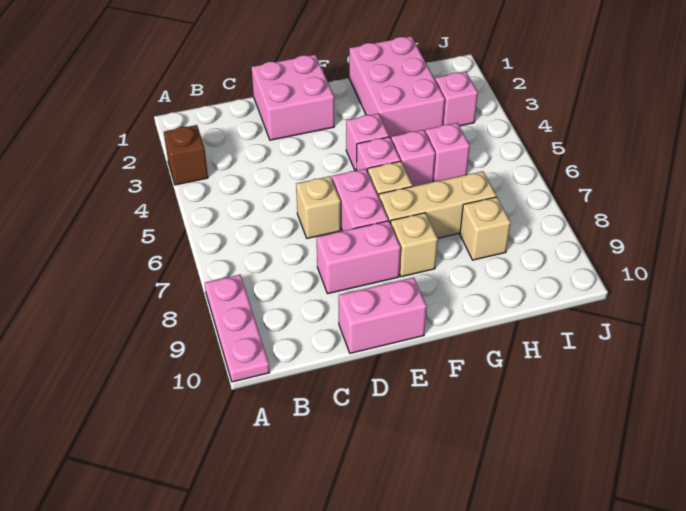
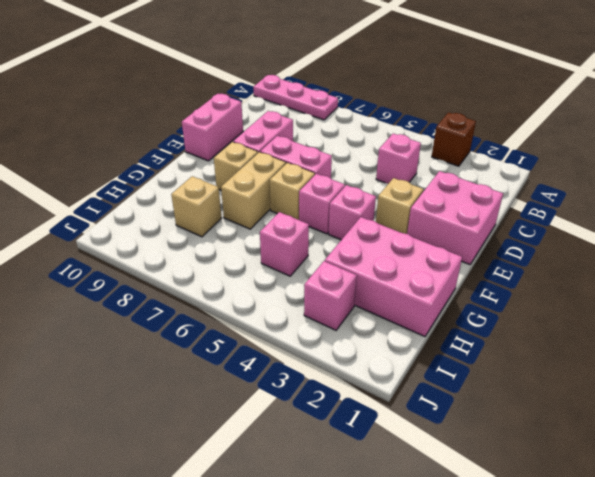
tan brick D6 level 1 -> tan brick E3 level 1
tan brick F7:H7 level 1 -> tan brick F7:G7 level 1
pink brick G5 level 1 -> pink brick C4 level 1

